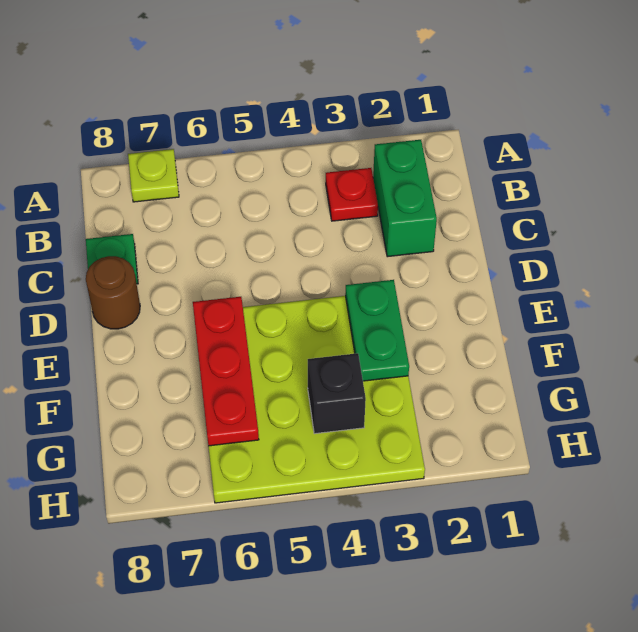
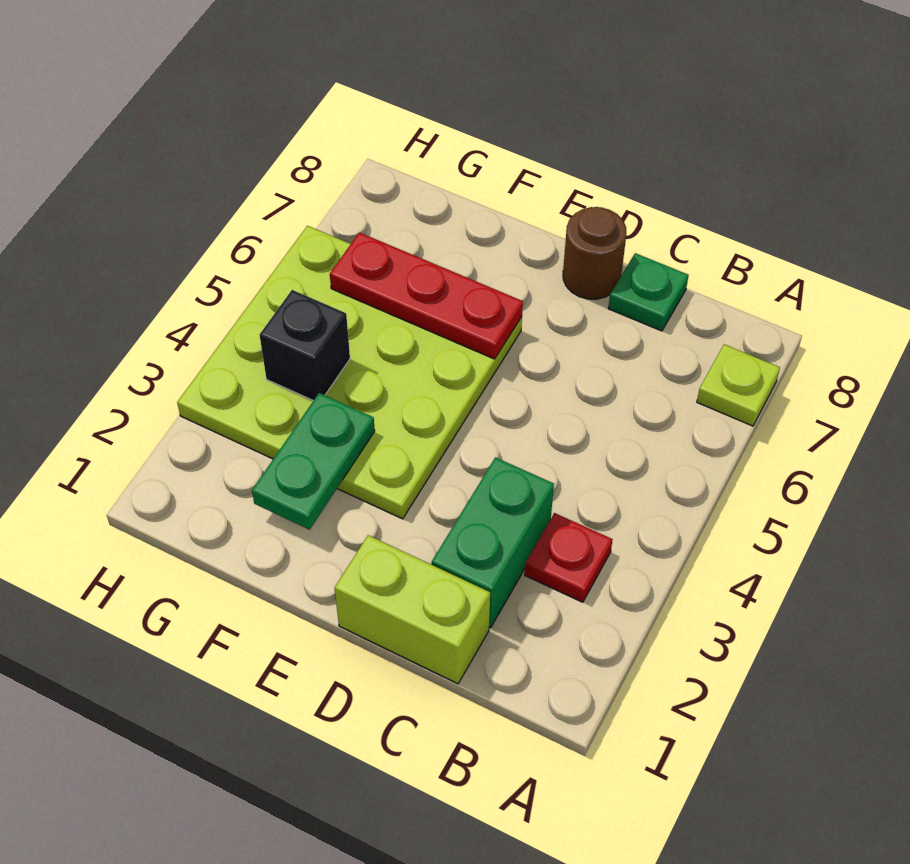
green brick B2:C2 level 1 -> green brick C2:C3 level 1
none -> lime brick C1:D1 level 1
green plate E3:F3 level 2 -> green plate F2:F3 level 2

